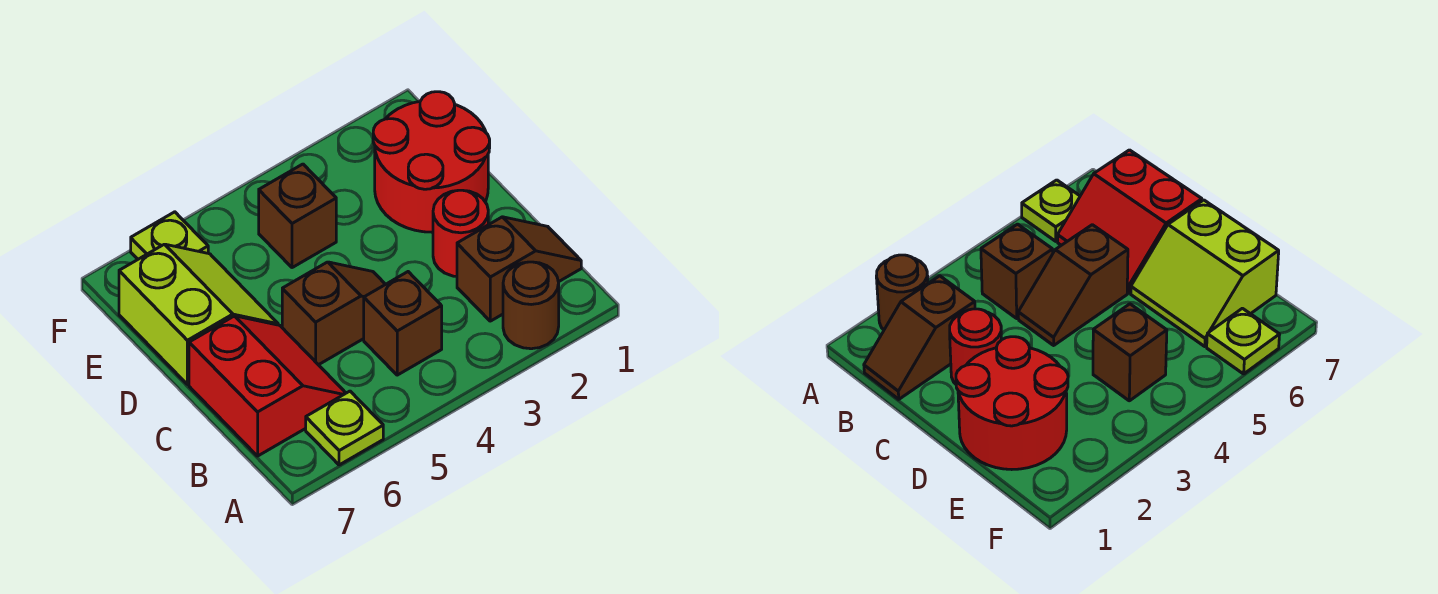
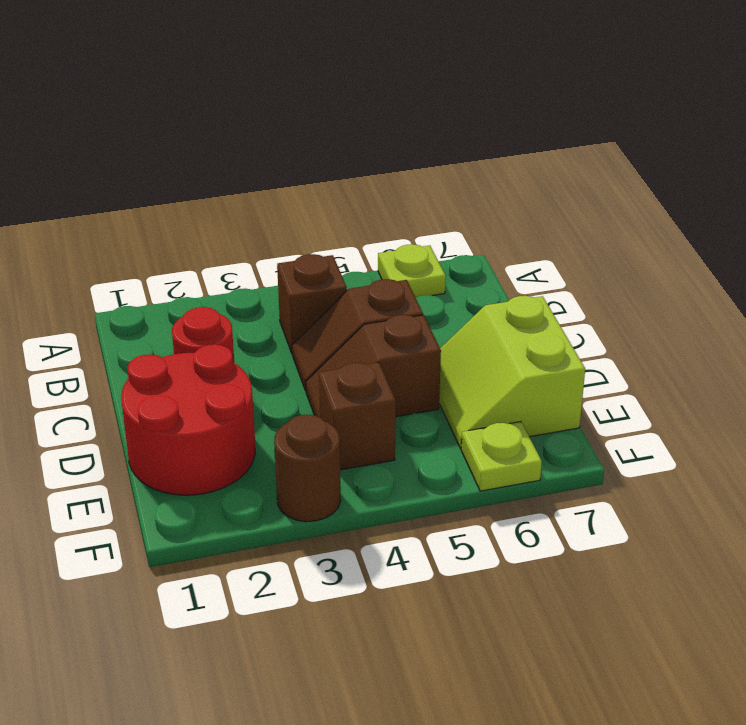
brown round brick A2 level 1 -> brown round brick F3 level 1
brown slope B1:B2 level 1 top 2 -> brown slope D4:D5 level 1 top 5
red slope B6:C7 level 1 top 7 -> none

